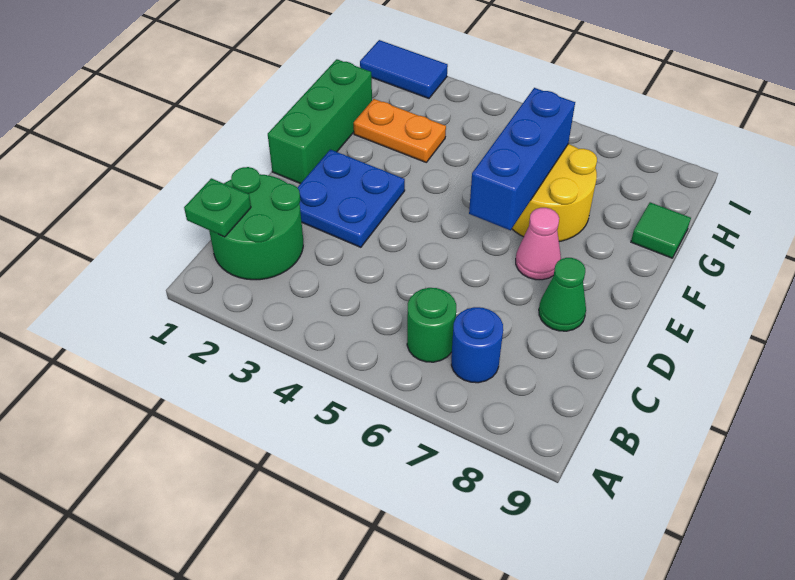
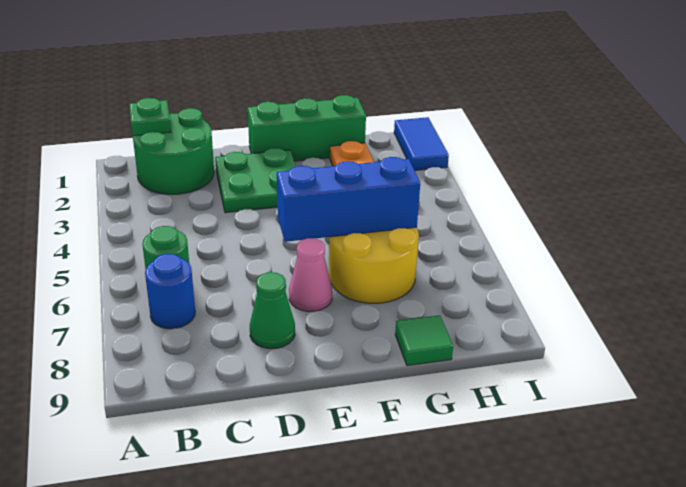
blue plate D2:E3 level 1 -> green plate D2:E3 level 1

